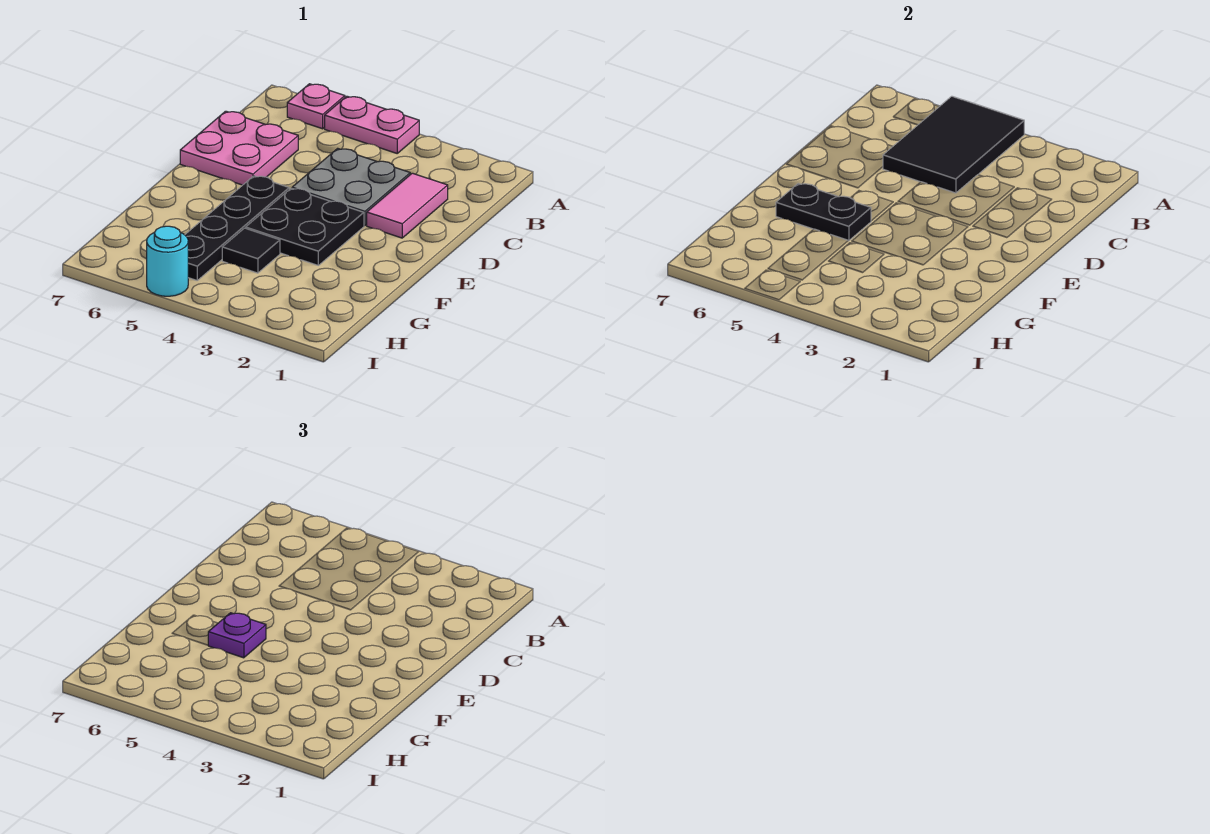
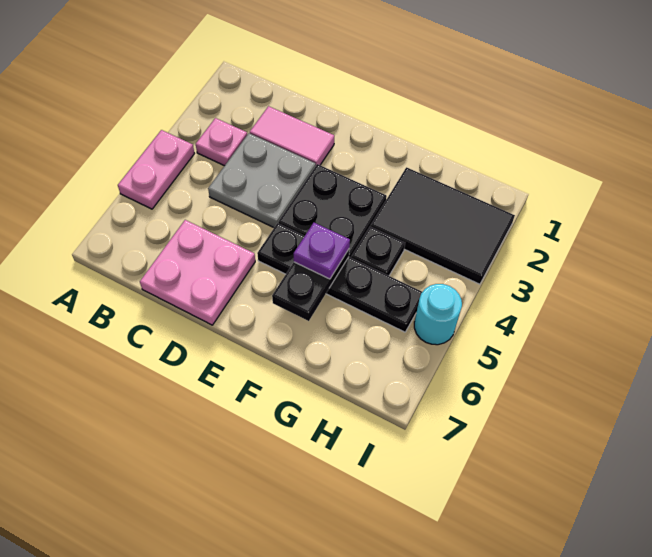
black tile A4:C5 level 2 -> black tile G2:I3 level 1
pink plate A6 level 1 -> pink plate B3 level 1
black tile G4 level 1 -> black plate G4 level 1

